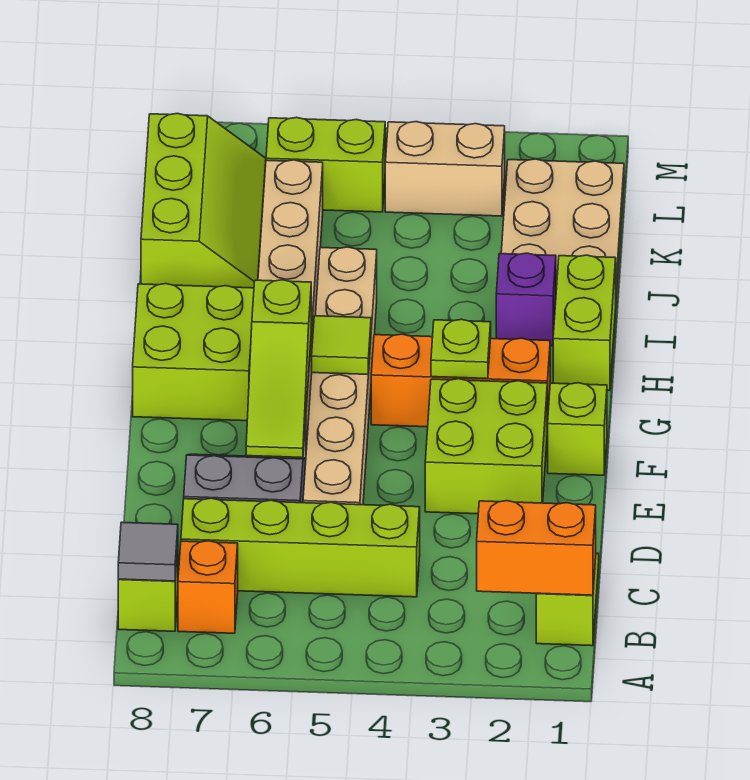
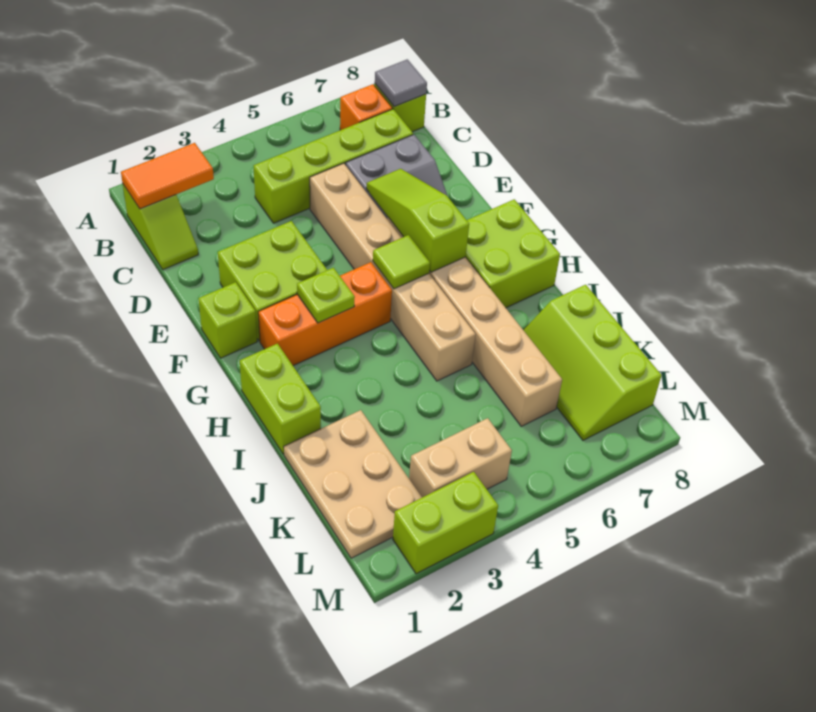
orange brick B1:B2 level 2 -> orange tile B1:B2 level 2
purple brick I2 level 1 -> none
lime brick L5:L6 level 1 -> lime brick M2:M3 level 1

